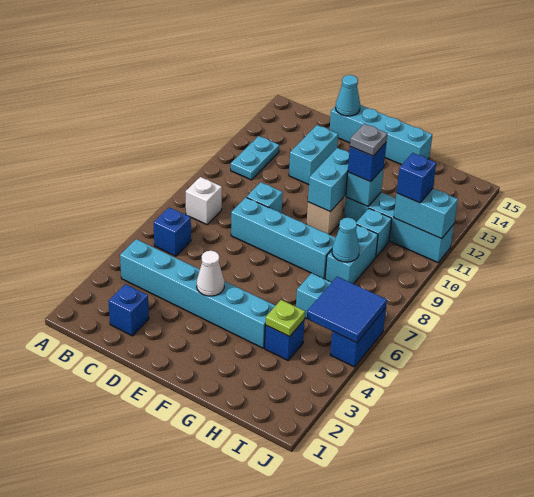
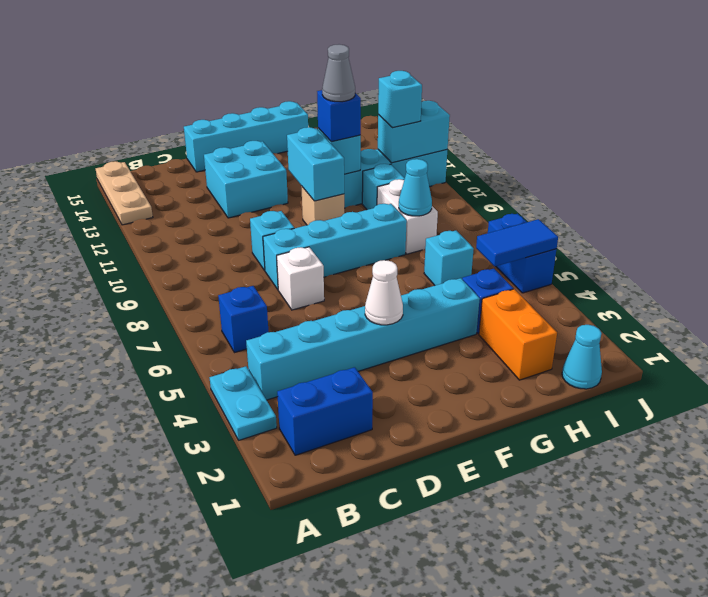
none -> tan plate A13:A15 level 1
white brick B8 level 1 -> white brick D7 level 1
cyan plate B11:B12 level 1 -> cyan plate A3:A4 level 1
blue brick C2 level 1 -> blue brick B2:C2 level 1
cyan brick D12:D13 level 1 -> cyan brick D12:E13 level 1
cyan cone D15 level 2 -> cyan cone I1 level 1
grey plate G11 level 4 -> grey cone G11 level 4
none -> orange brick H2:H3 level 1
lime plate H4 level 2 -> none
cyan brick H8:H9 level 1 -> white brick H8:H9 level 1
blue tile I5:J6 level 2 -> blue tile I5:J5 level 2
blue brick I11 level 3 -> cyan brick I11 level 3

